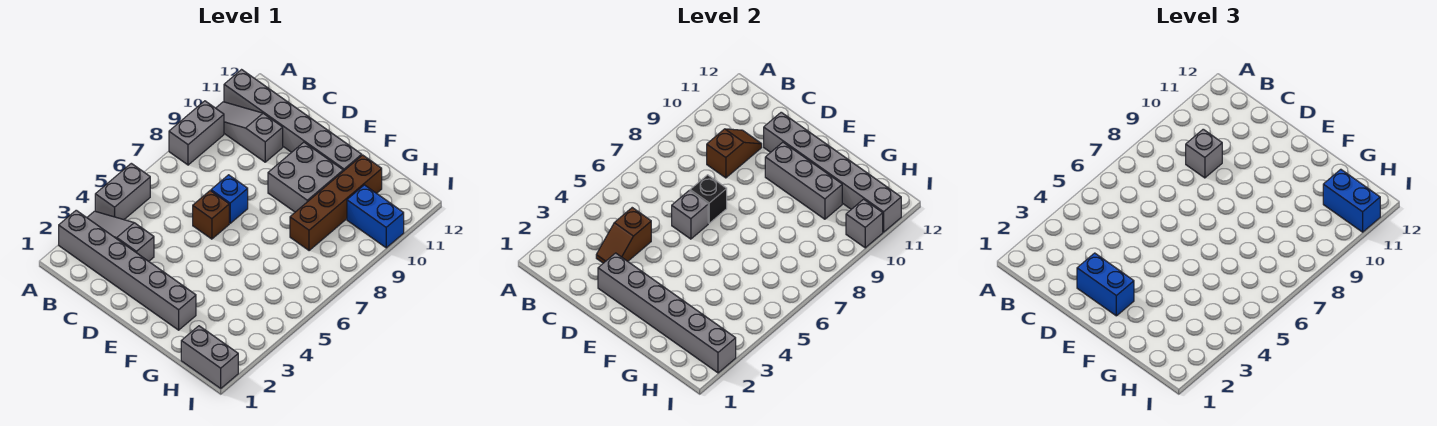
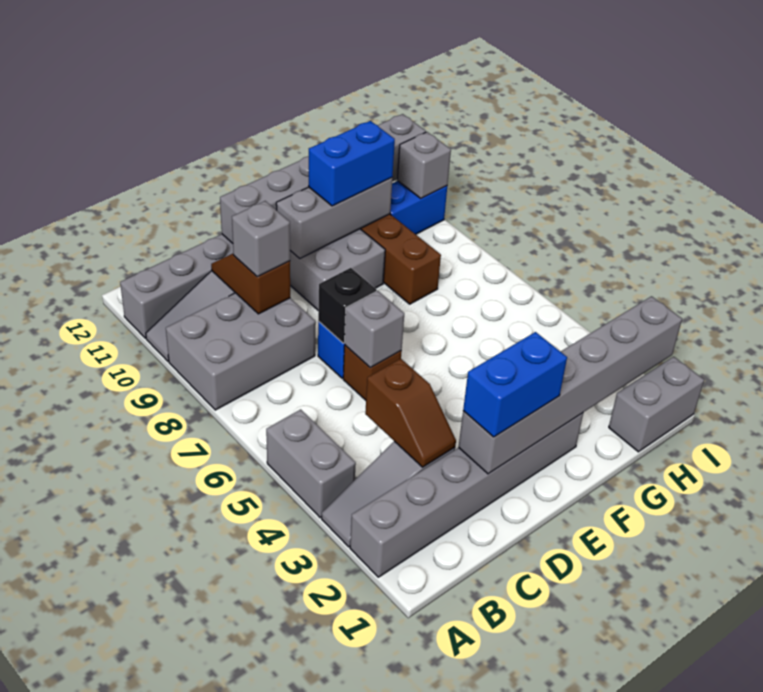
grey brick A8:A9 level 1 -> grey brick A8:C9 level 1
blue brick H11:I11 level 3 -> blue brick F10:G10 level 3

